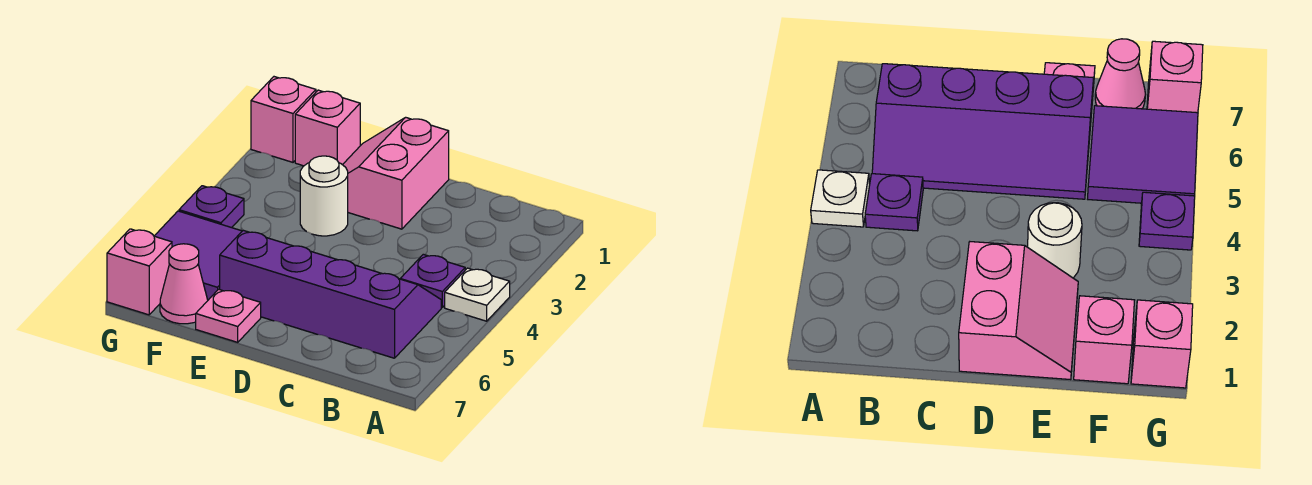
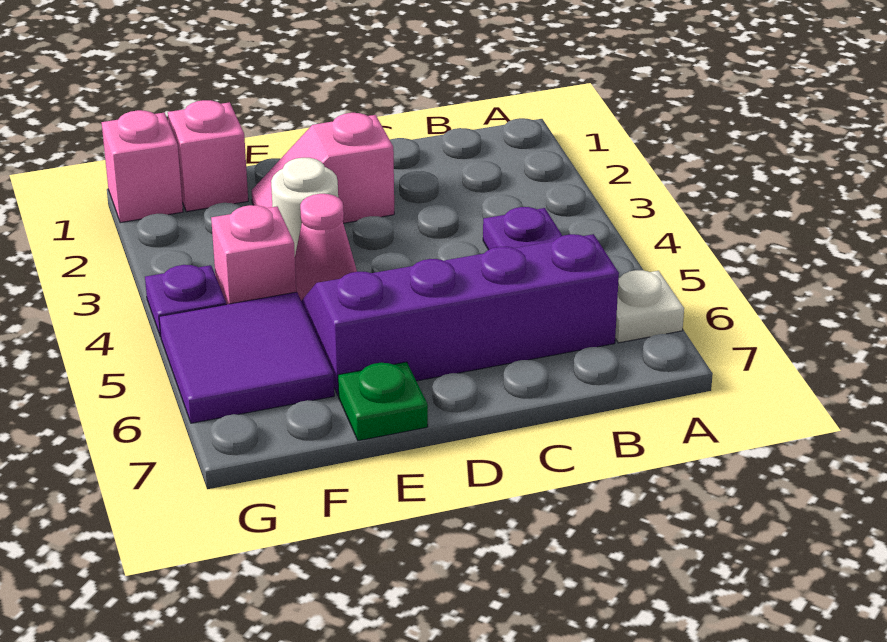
white plate A4 level 1 -> white plate A6 level 1
pink slope D1:E2 level 1 top D -> pink slope D2:E2 level 1 top D
pink plate E7 level 1 -> green plate E7 level 1
pink cone F7 level 1 -> pink cone E4 level 1
pink brick G7 level 1 -> pink brick F4 level 1

